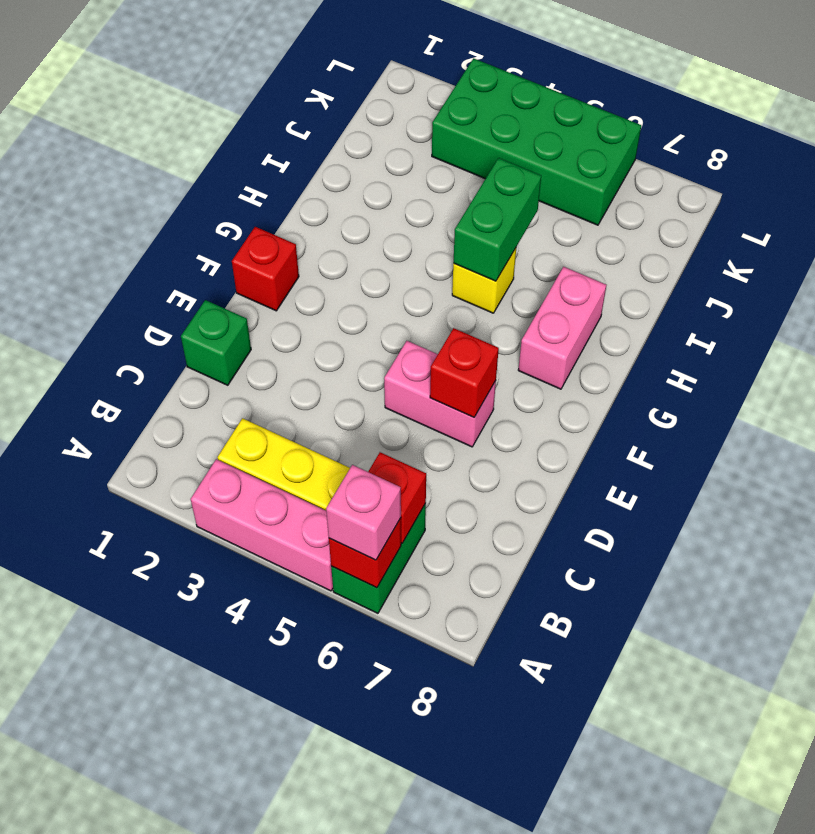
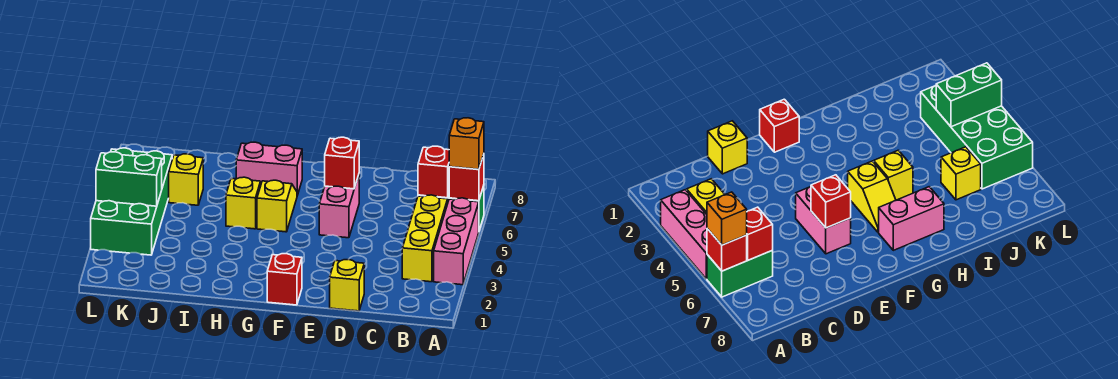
pink brick A6 level 3 -> orange brick A6 level 3
green brick D1 level 1 -> yellow brick D1 level 1
none -> yellow slope G5:G6 level 1 top 5
green brick H5:I5 level 2 -> green brick K4:L4 level 2
none -> yellow brick J6 level 1

